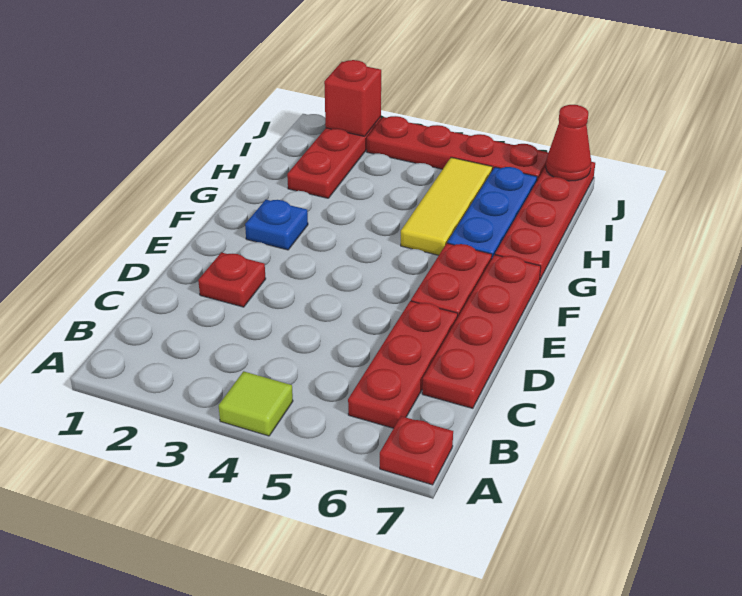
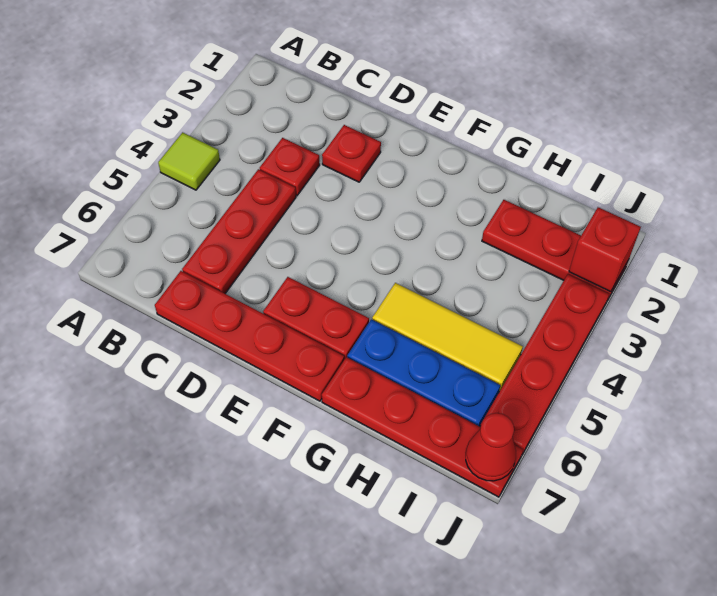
red plate A7 level 1 -> red plate C3 level 1
red plate B6:D6 level 1 -> red plate C4:C6 level 1
blue plate F2 level 1 -> none

